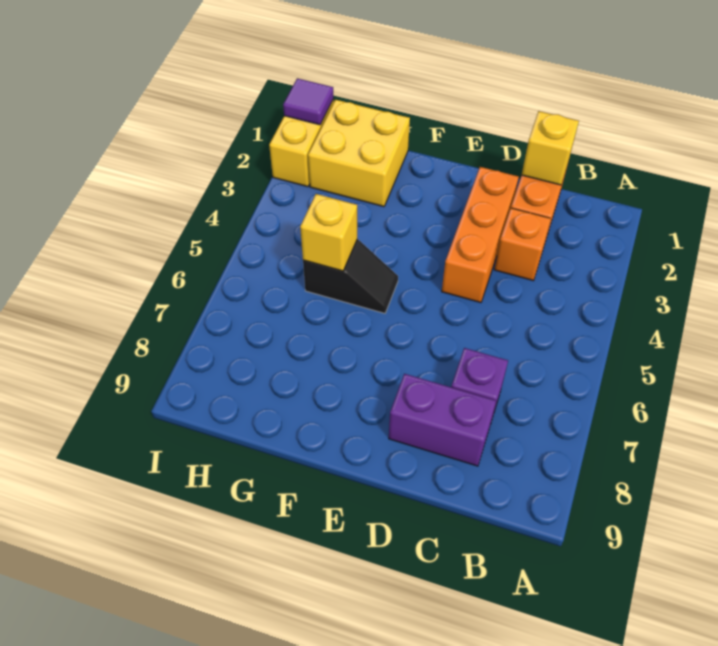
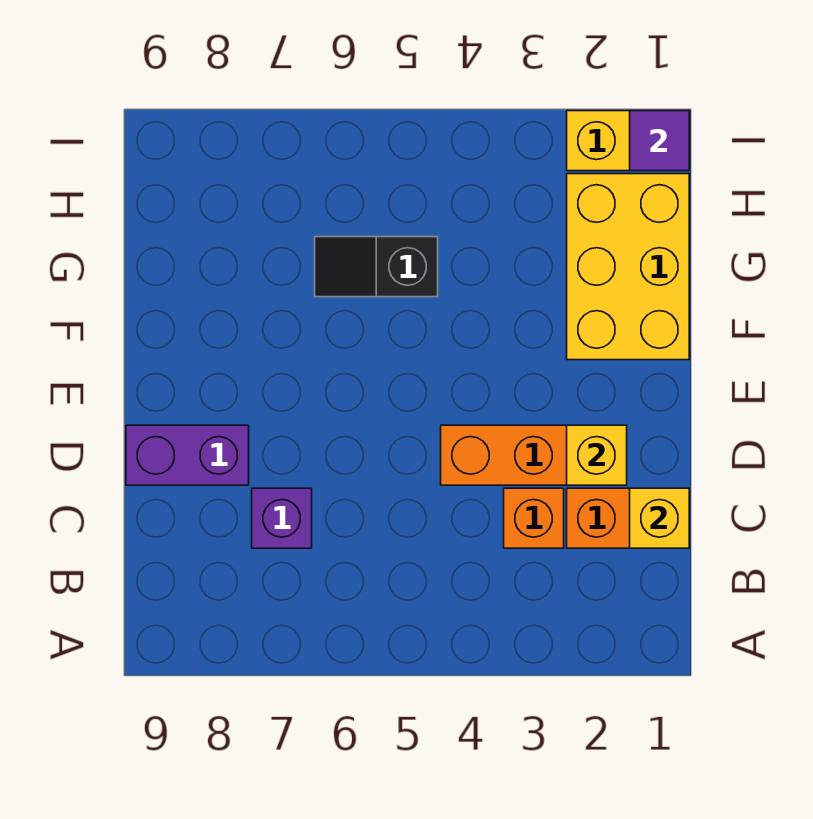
purple brick C8:D8 level 1 -> purple brick D8:D9 level 1
black slope F5:G5 level 1 top G -> black slope G5:G6 level 1 top 5
yellow brick G1:H2 level 1 -> yellow brick F1:H2 level 1
yellow brick G5 level 2 -> yellow brick D2 level 2

